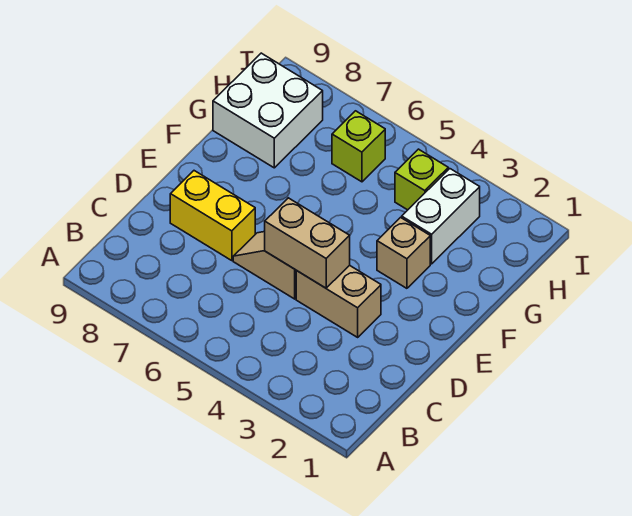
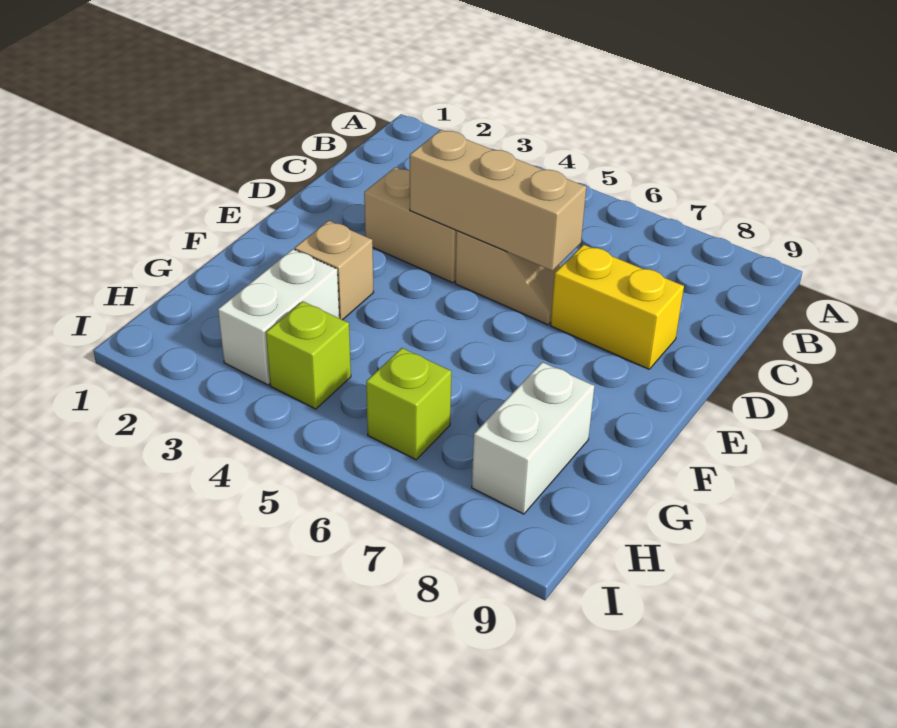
tan brick D4:D5 level 2 -> tan brick D4:D6 level 2
white brick G8:H9 level 1 -> white brick G8:H8 level 1

